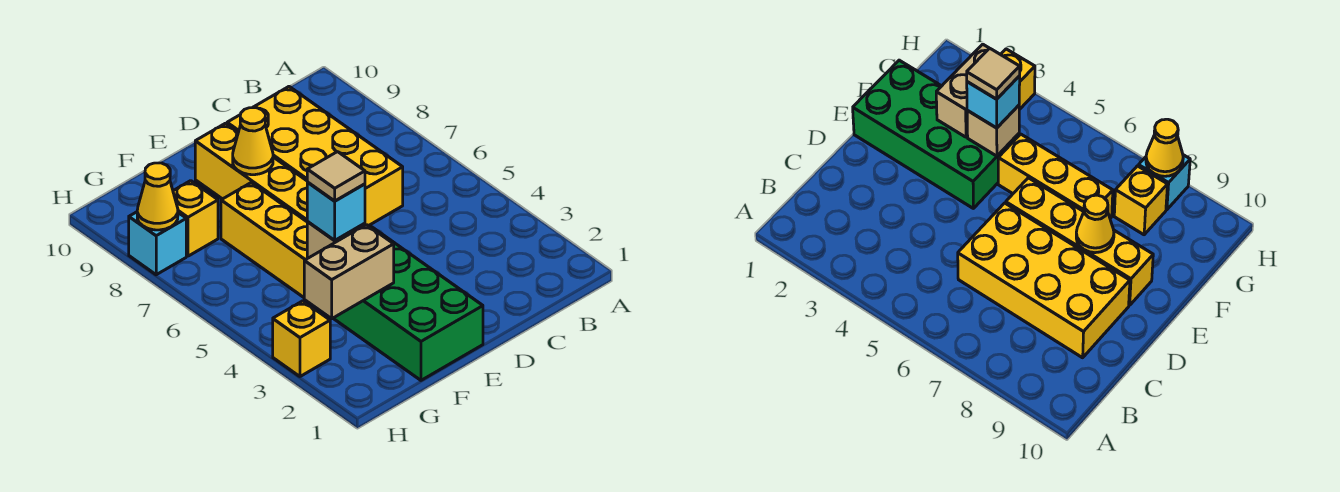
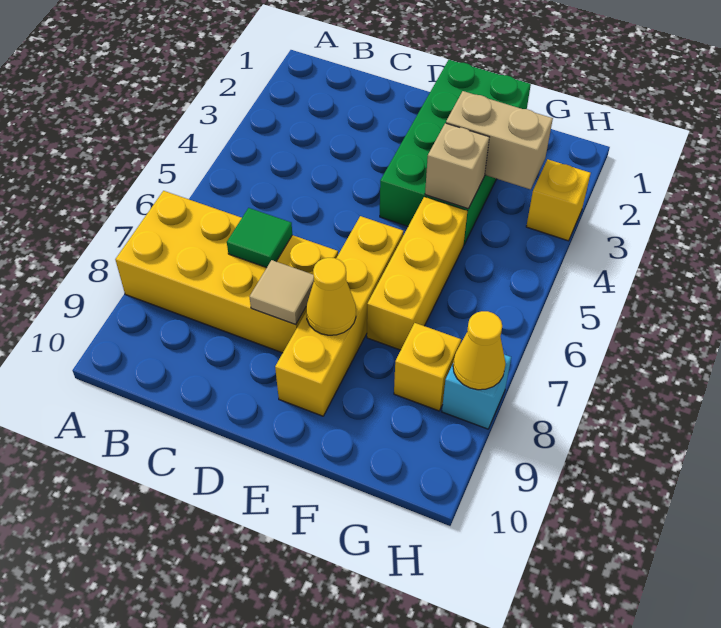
yellow brick C6:D9 level 1 -> yellow brick A7:D8 level 1
none -> green tile C7 level 2
cyan brick F4 level 3 -> none
tan tile F4 level 4 -> tan tile D8 level 2

